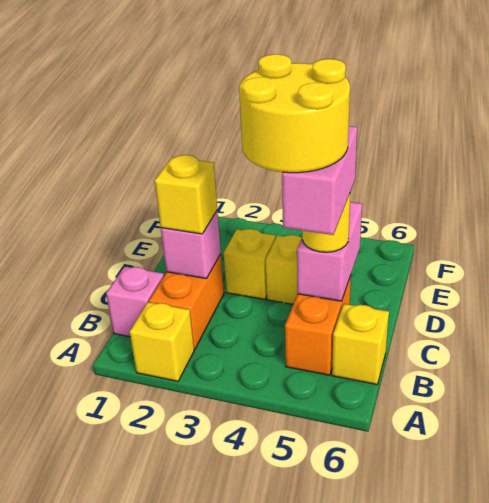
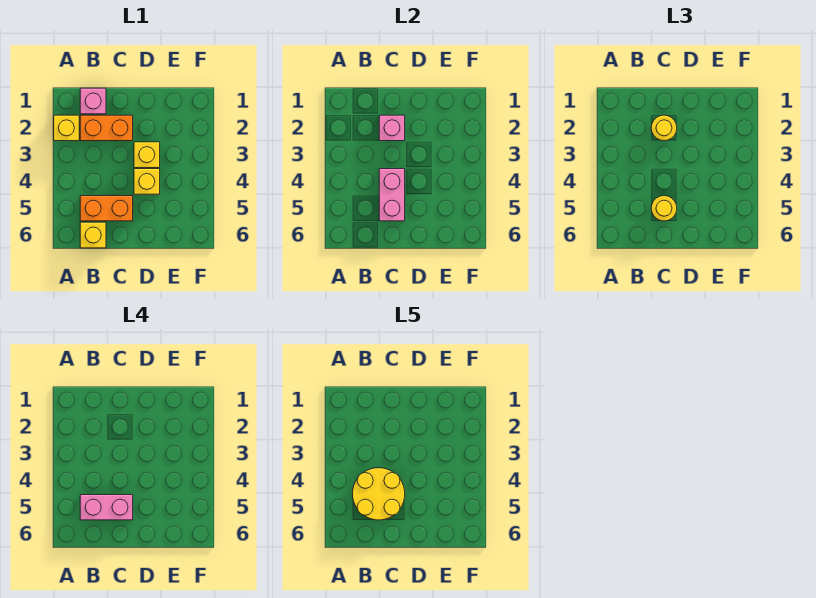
yellow brick C2 level 3 -> yellow round brick C2 level 3
pink brick C5:D5 level 2 -> pink brick C4:C5 level 2

